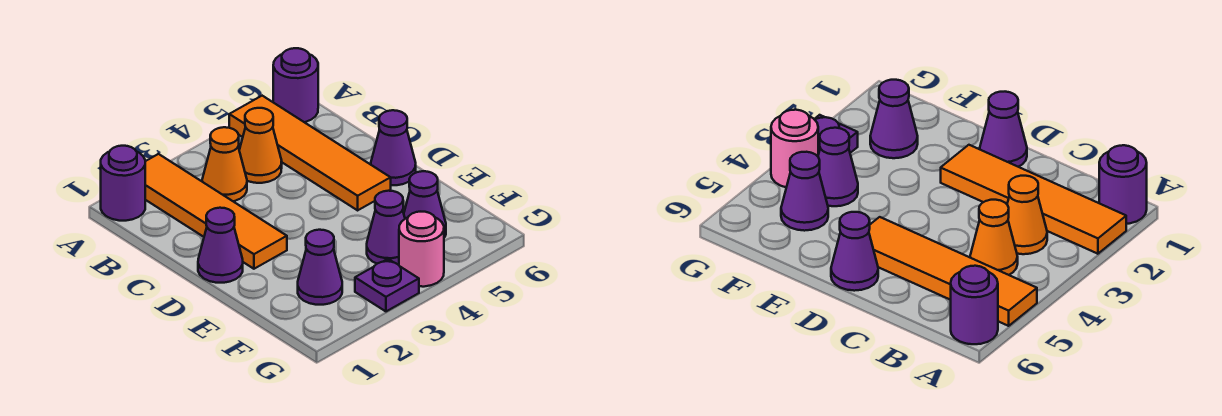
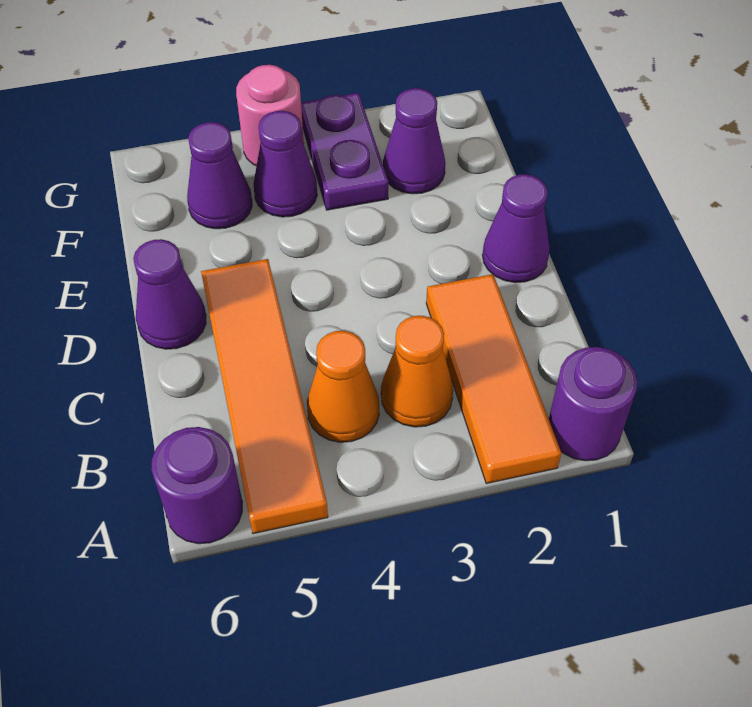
orange tile A2:D2 level 1 -> orange tile A2:C2 level 1
purple plate G3 level 1 -> purple plate F3:G3 level 1

